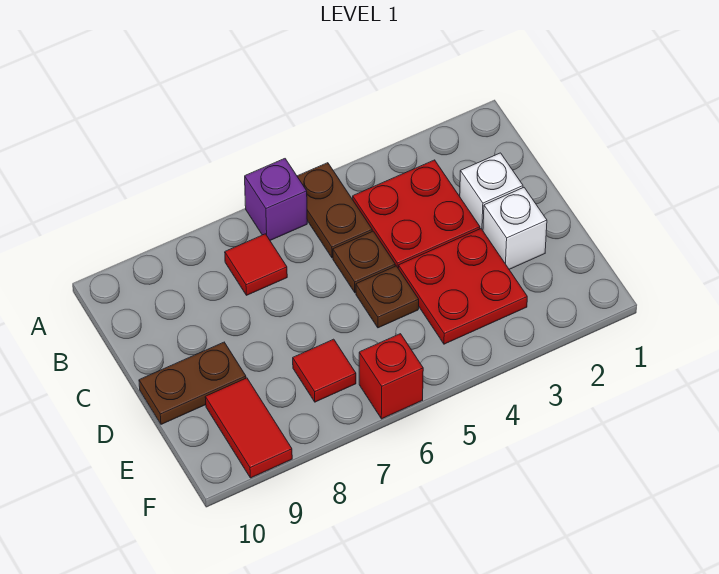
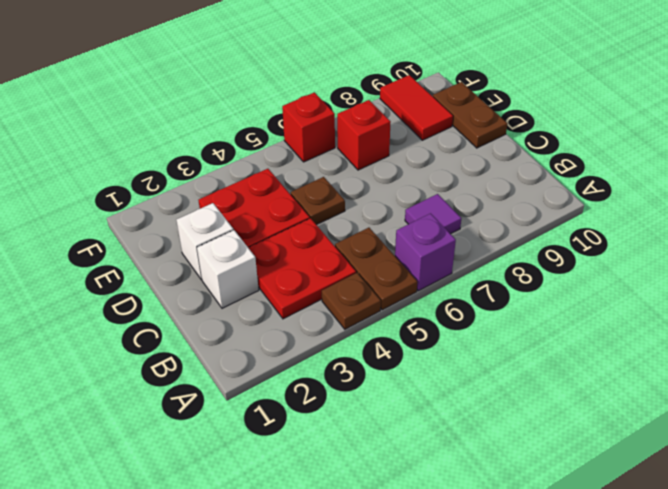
red tile B7 level 1 -> purple tile B7 level 1
brown plate C5 level 1 -> brown plate A4 level 1
brown plate D9:D10 level 1 -> brown plate D10:E10 level 1
red tile E7 level 1 -> red brick E7 level 1

